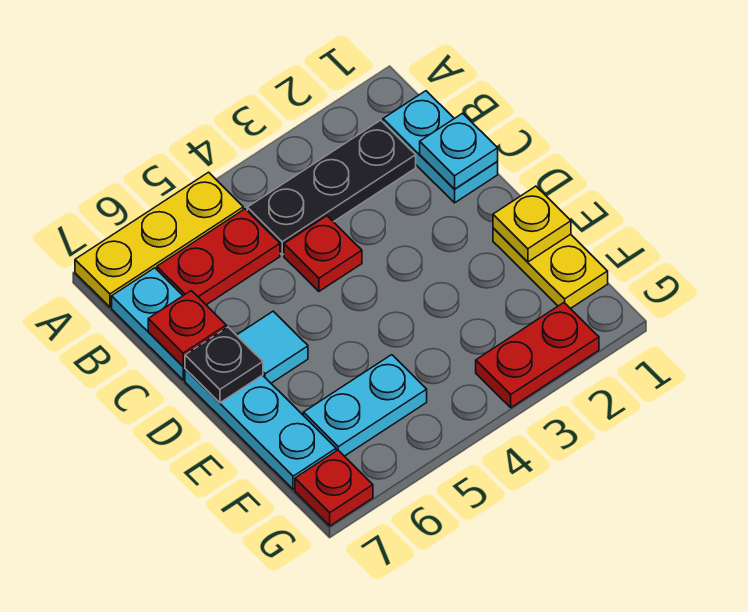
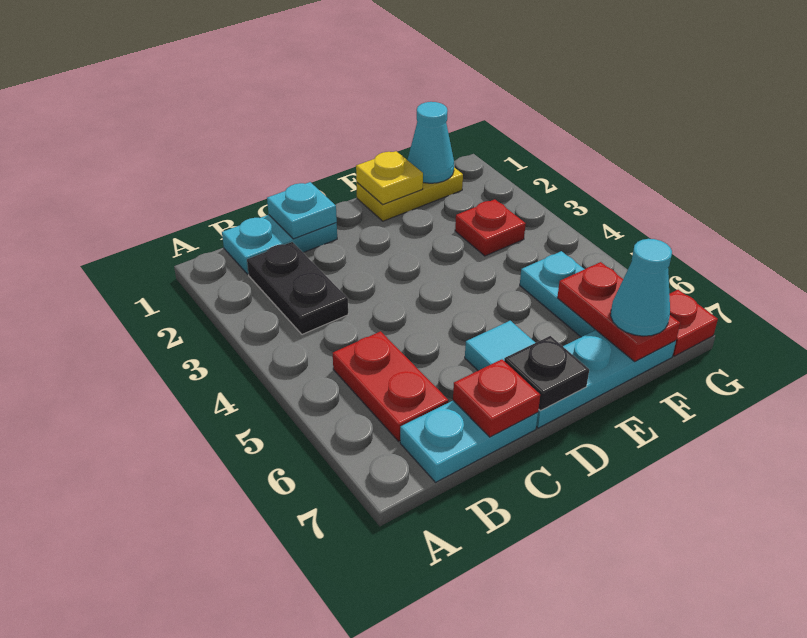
yellow plate A5:A7 level 1 -> none
black plate B2:B4 level 1 -> black plate B2:B3 level 1
red plate C4 level 1 -> red plate F3 level 1
none -> cyan cone F1 level 2
none -> cyan cone F7 level 3
red plate G2:G3 level 1 -> red plate F6:F7 level 2

